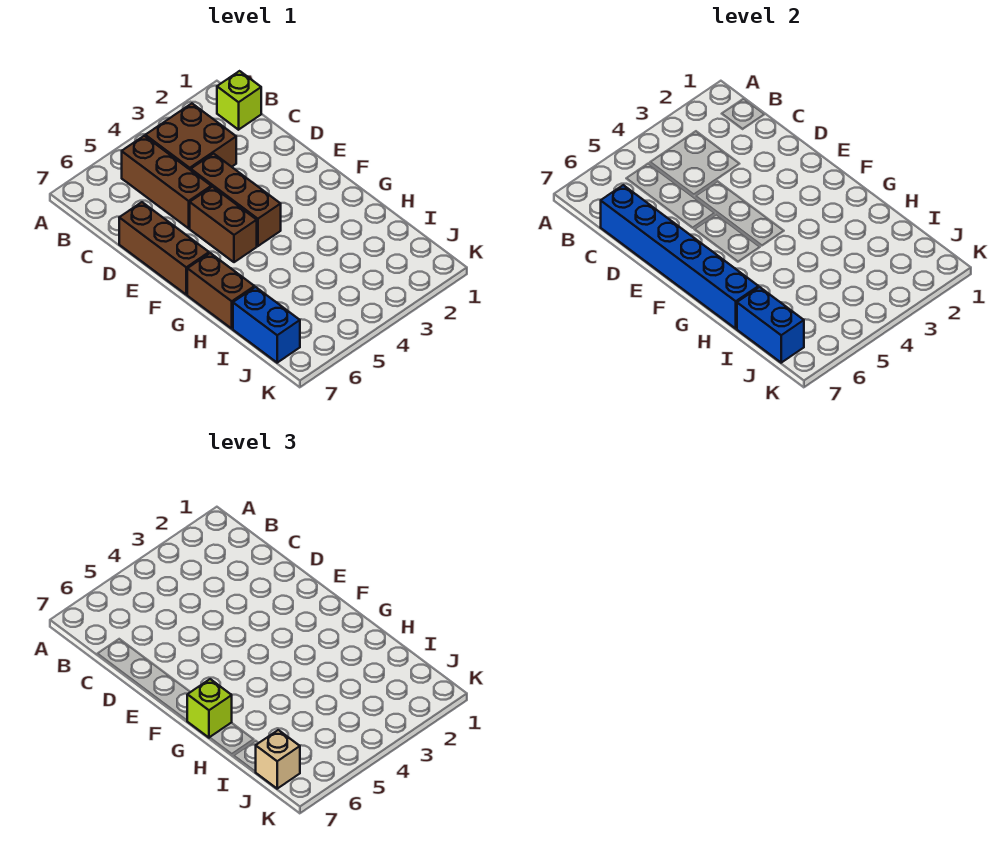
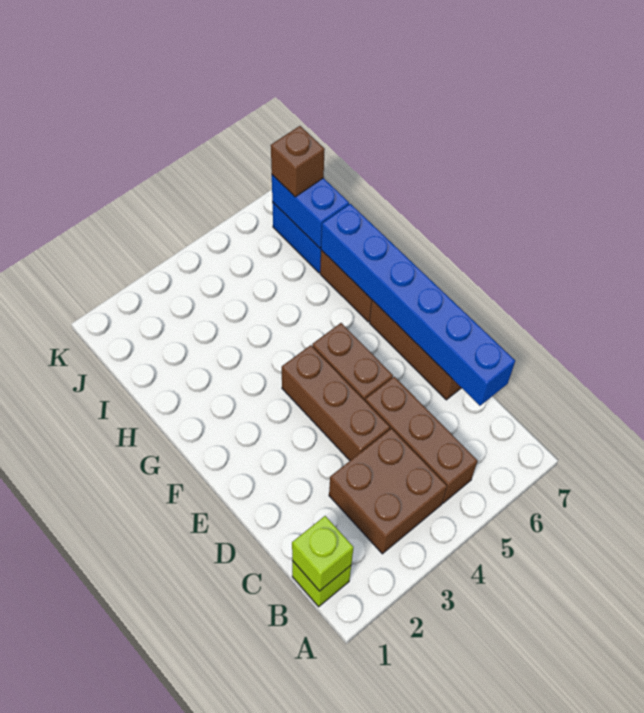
lime brick G7 level 3 -> lime brick B1 level 2
tan brick J7 level 3 -> brown brick J7 level 3

